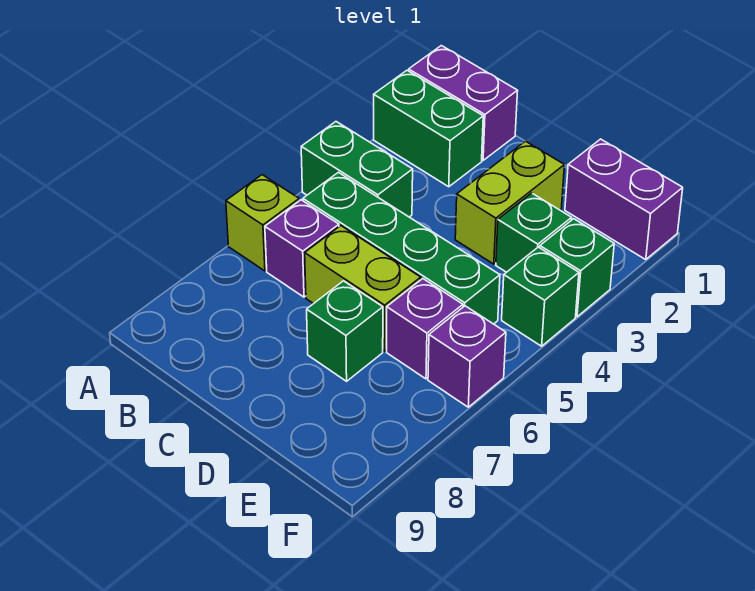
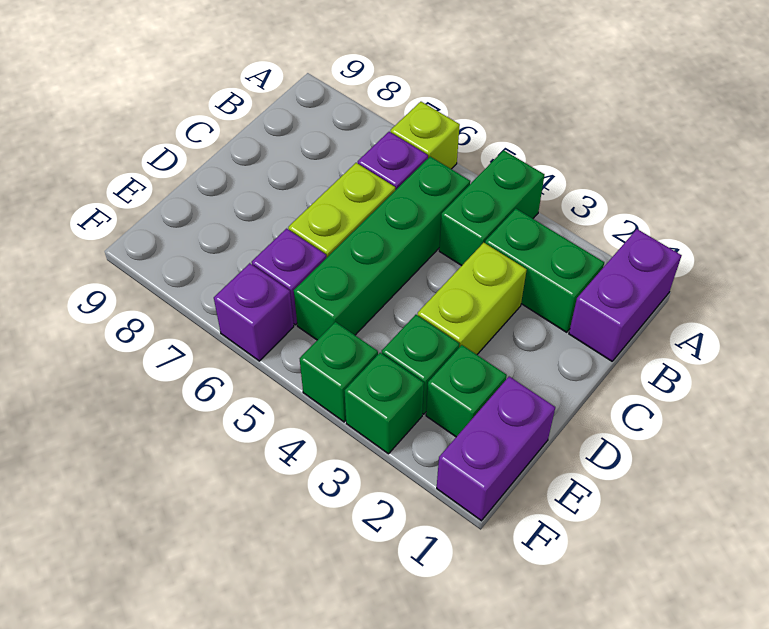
green brick A2:B2 level 1 -> green brick B2:B3 level 1
lime brick D2:D3 level 1 -> lime brick C3:D3 level 1
green brick D7 level 1 -> green brick E2 level 1

